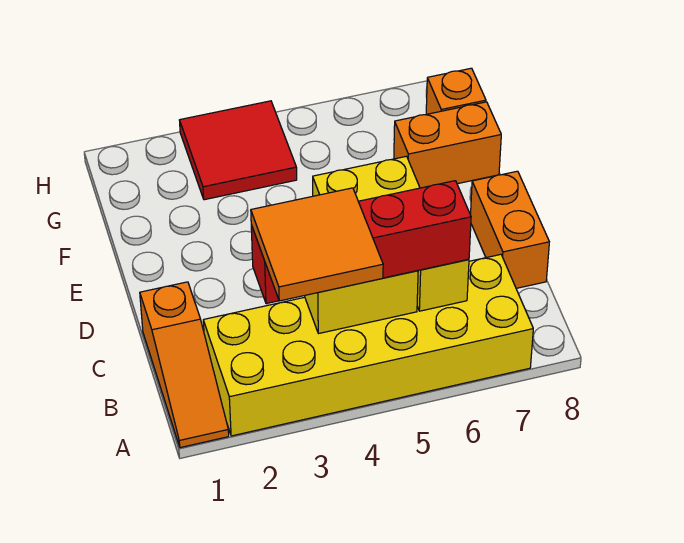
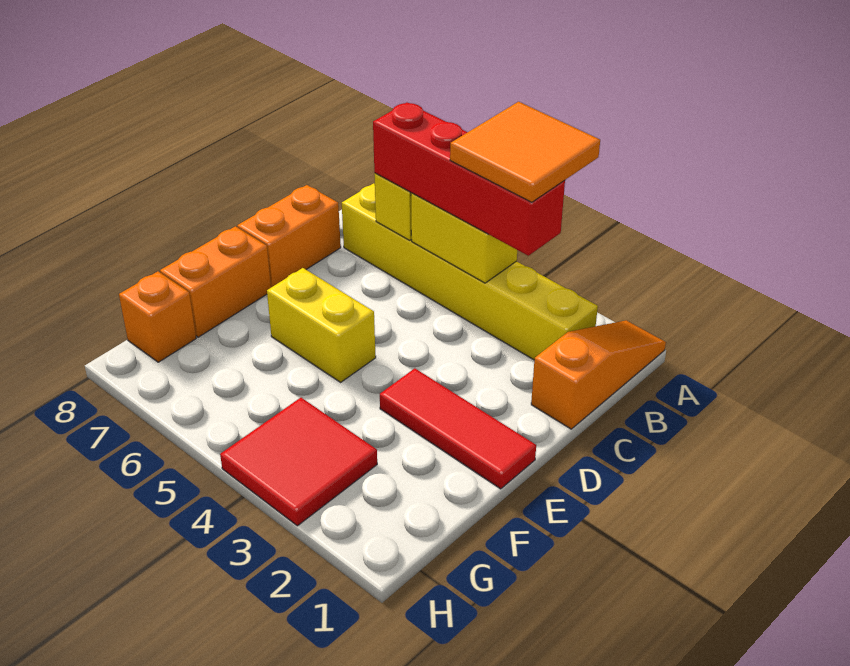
yellow brick A2:B7 level 1 -> yellow brick B2:B7 level 1
none -> red tile E1:E3 level 1
orange brick F7:F8 level 1 -> orange brick E8:F8 level 1

